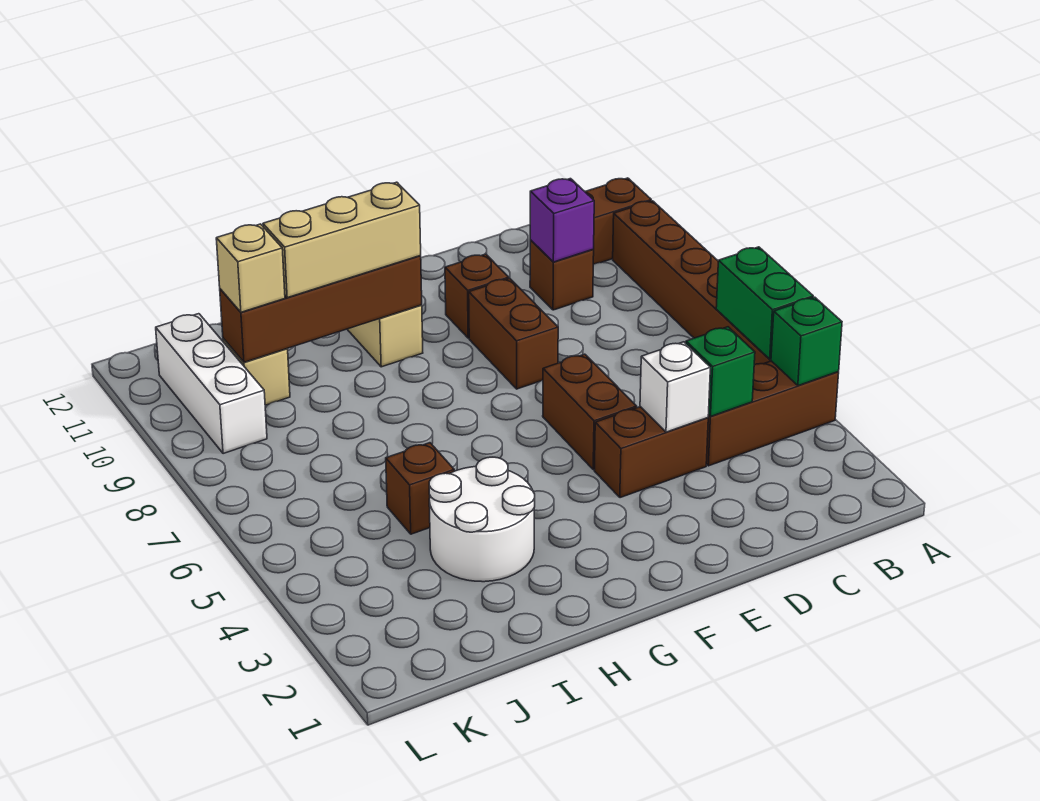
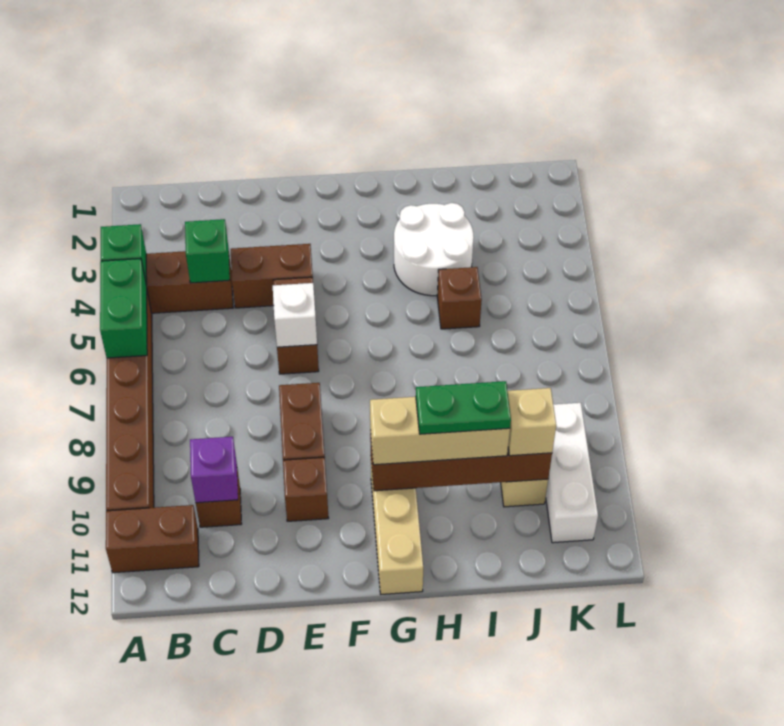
white brick D4 level 2 -> white brick E6 level 2
none -> green plate H10:I10 level 4

